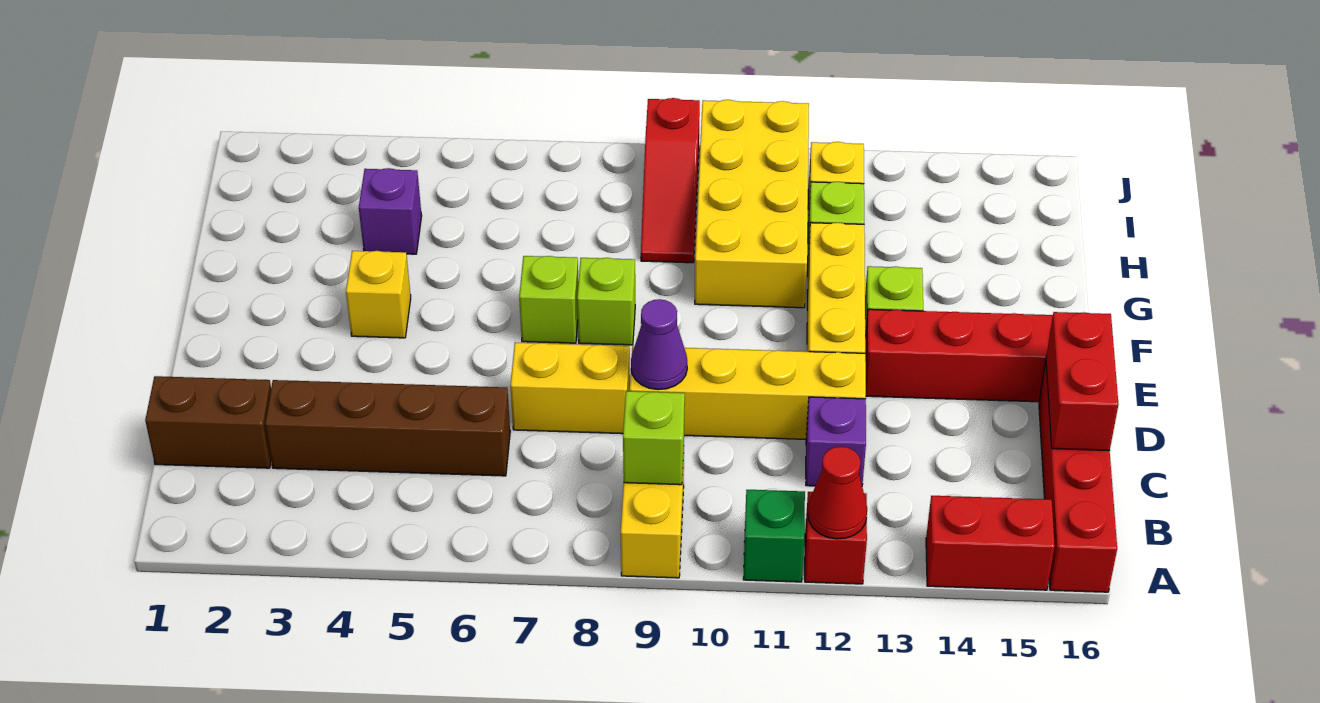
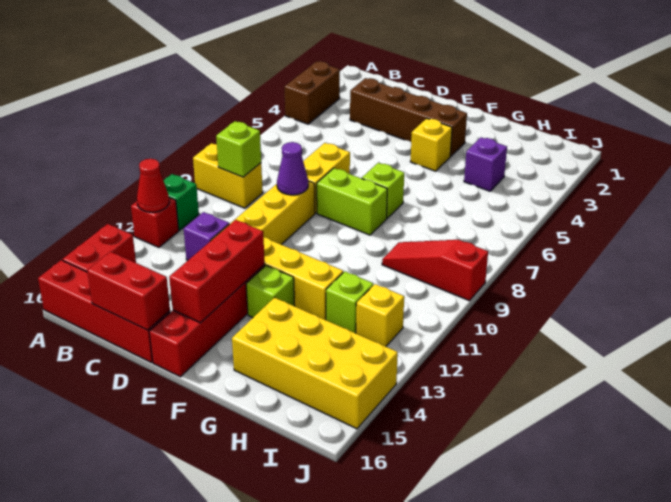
brown brick C1:C2 level 1 -> brown brick A3:A4 level 1
brown brick C3:C6 level 1 -> brown brick C3:F3 level 1
none -> red brick E13:E15 level 2
lime brick F8 level 1 -> lime brick E8:F8 level 1
yellow brick G10:J11 level 1 -> yellow brick G14:J15 level 1

